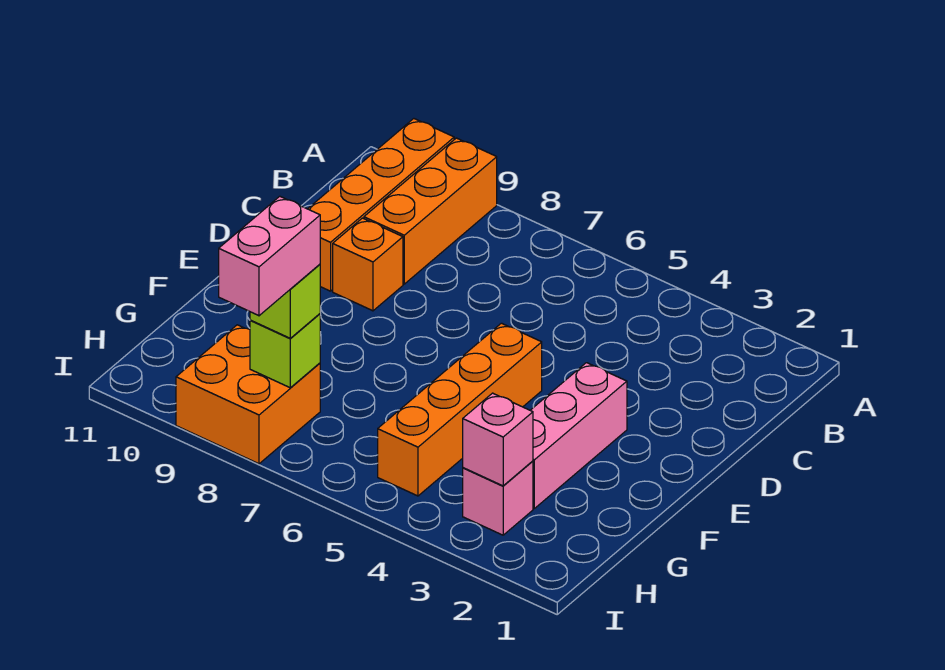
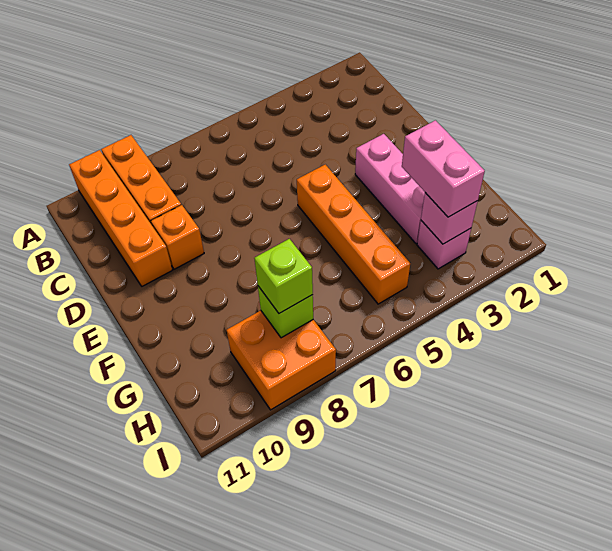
pink brick H8:I8 level 4 -> pink brick G3:H3 level 3

